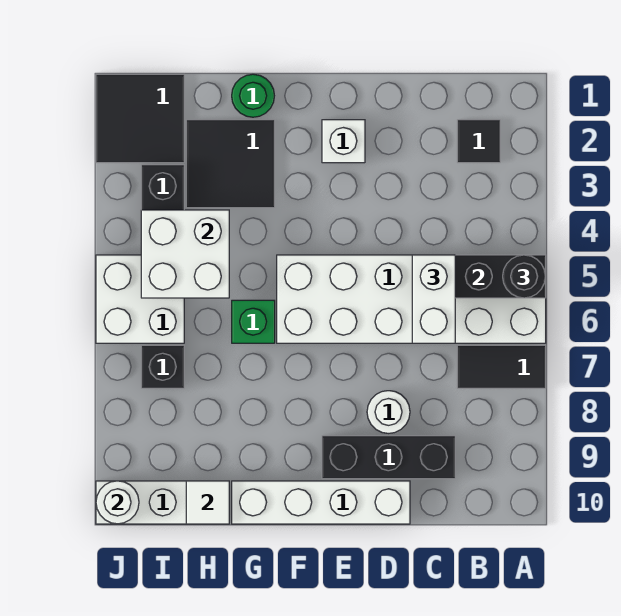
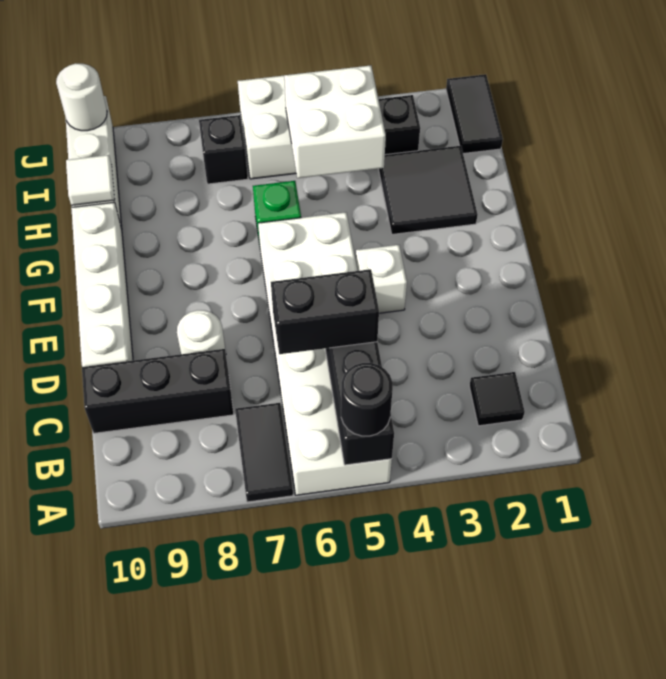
white brick C5:C6 level 3 -> black brick C5:C6 level 3
black brick C9:E9 level 1 -> black brick C8:C10 level 1
white brick E2 level 1 -> white brick E4 level 1
green round brick G1 level 1 -> none
black tile I1:J2 level 1 -> black tile I1:J1 level 1

